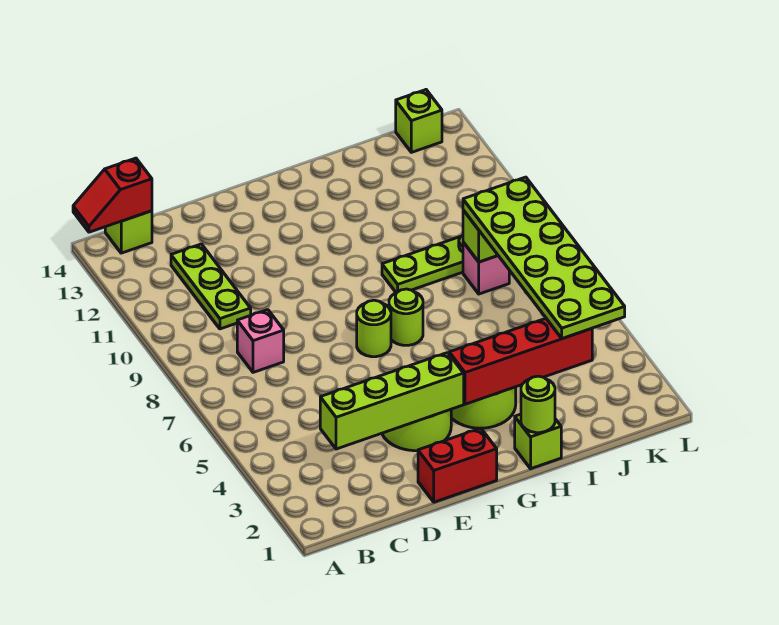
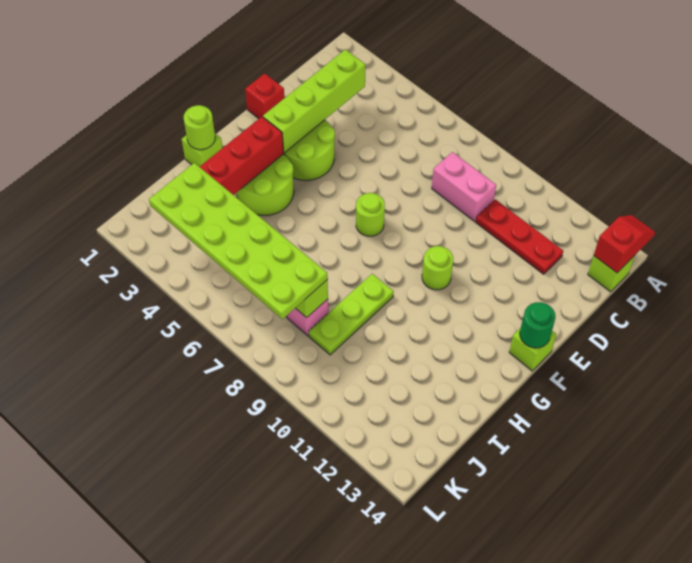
pink brick C8 level 1 -> pink brick C8:C9 level 1
lime plate C10:C12 level 1 -> red plate C10:C12 level 1
red brick E1:F1 level 1 -> red brick E1 level 1
none -> green round brick F14 level 2
lime round brick G7 level 1 -> lime round brick F10 level 1
lime brick K14 level 1 -> lime brick F14 level 1

